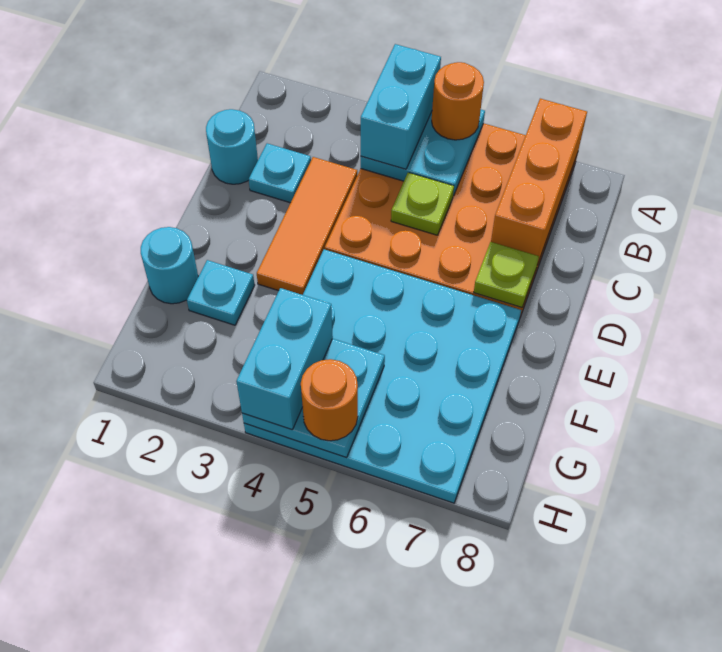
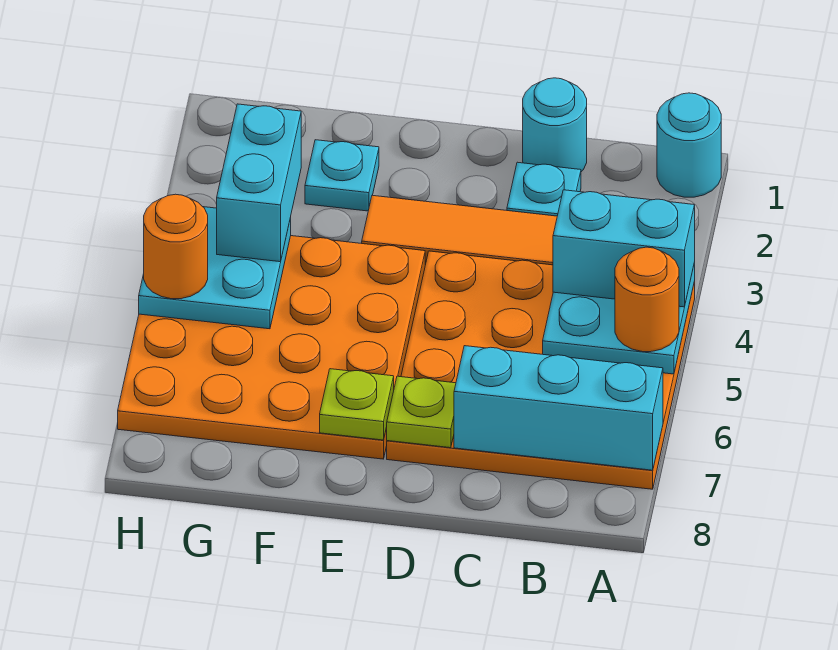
orange brick A7:C7 level 2 -> cyan brick A7:C7 level 2
lime plate C5 level 2 -> lime plate E7 level 2
cyan plate E4:H7 level 1 -> orange plate E4:H7 level 1
cyan round brick F1 level 1 -> cyan round brick A1 level 1
cyan brick G4:H4 level 3 -> cyan brick G3:G4 level 3

